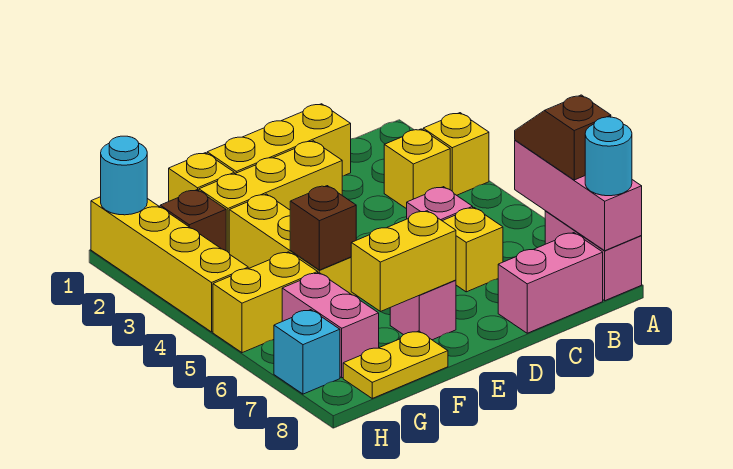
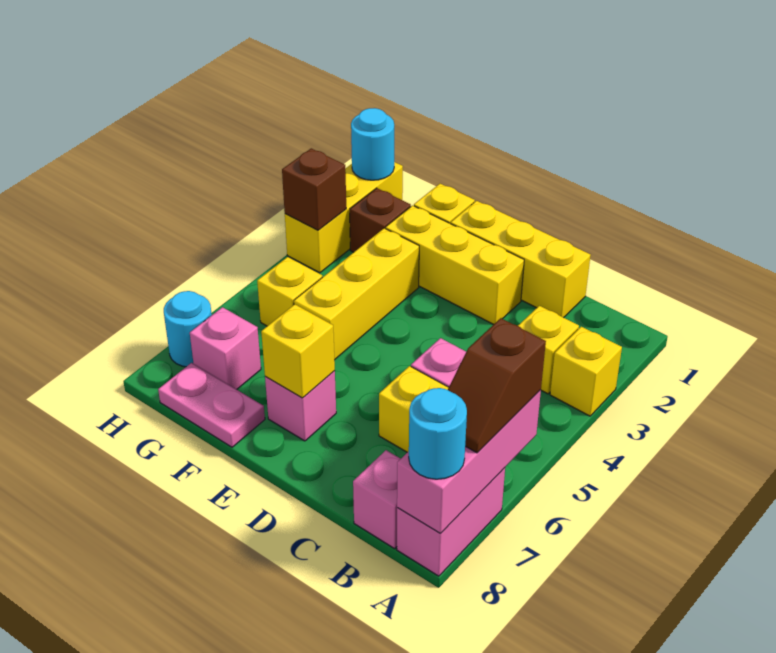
brown slope A6:A7 level 3 top 7 -> brown slope A6:A7 level 3 top 6
pink brick B8:C8 level 1 -> pink brick B8 level 1
yellow brick E7:F7 level 2 -> yellow brick E7 level 2
brown brick F5 level 2 -> brown brick H3 level 2
yellow plate F8:G8 level 1 -> pink plate F8:G8 level 1
yellow brick G5:H5 level 1 -> yellow brick G5 level 1
pink brick G6:G7 level 1 -> pink brick G7 level 1
yellow brick H1:H4 level 1 -> yellow brick H1:H3 level 1
cyan brick H7 level 1 -> cyan round brick H7 level 1

